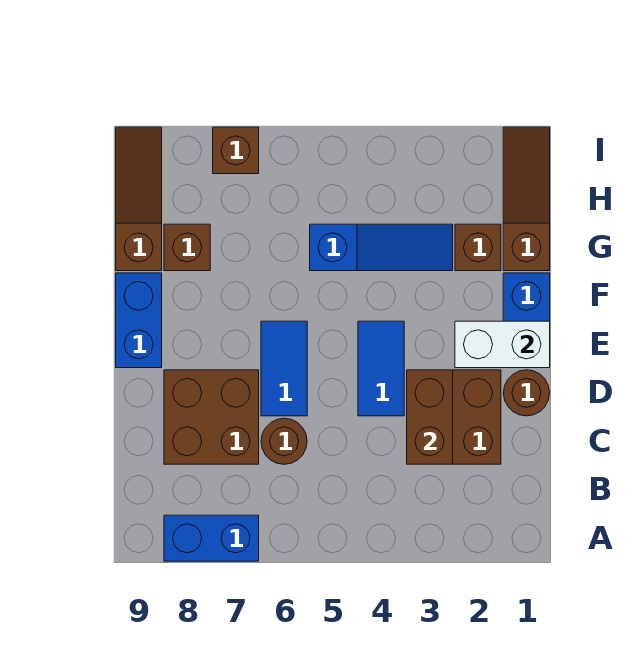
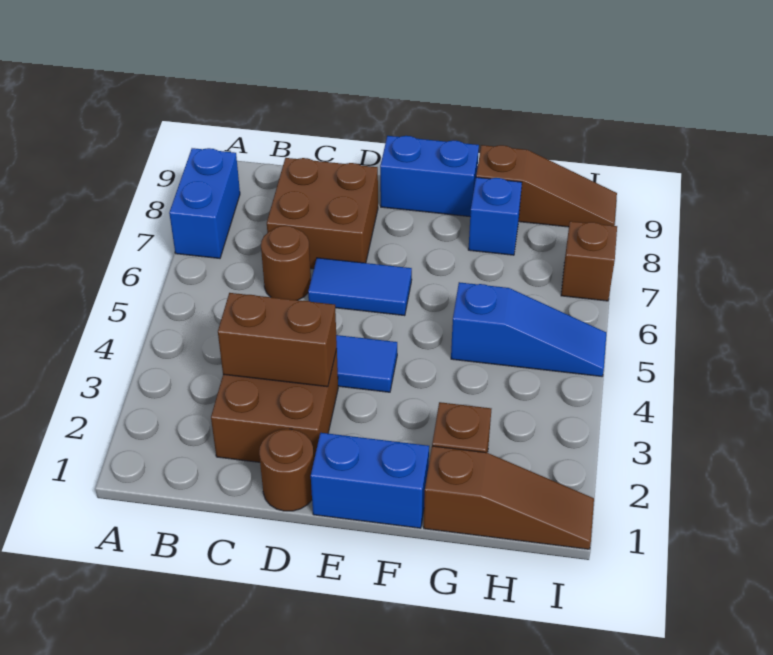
white brick E1:E2 level 2 -> none
blue slope G3:G5 level 1 top 5 -> blue slope G5:I5 level 1 top G
brown brick G8 level 1 -> blue brick G8 level 1

